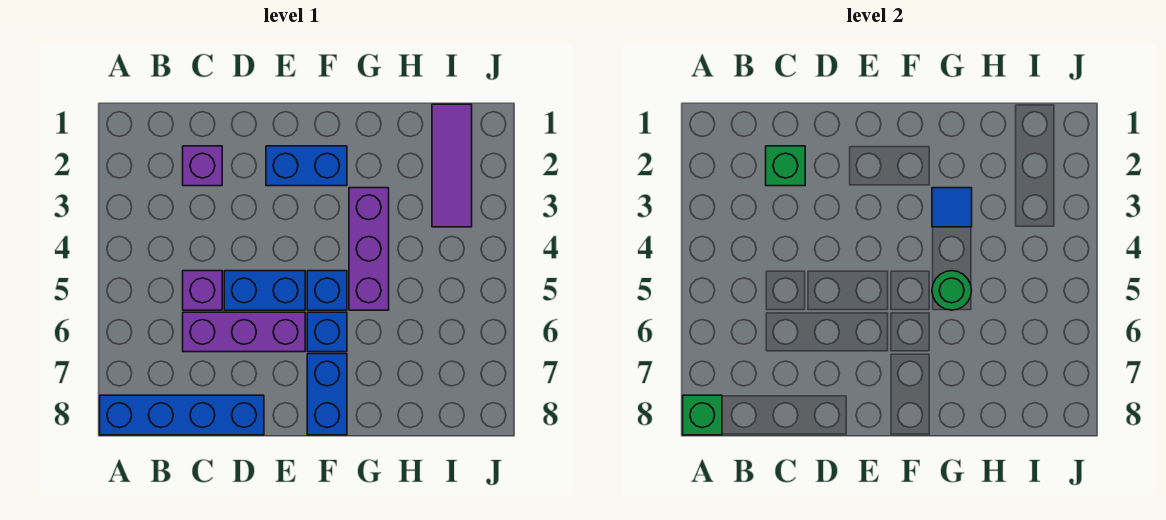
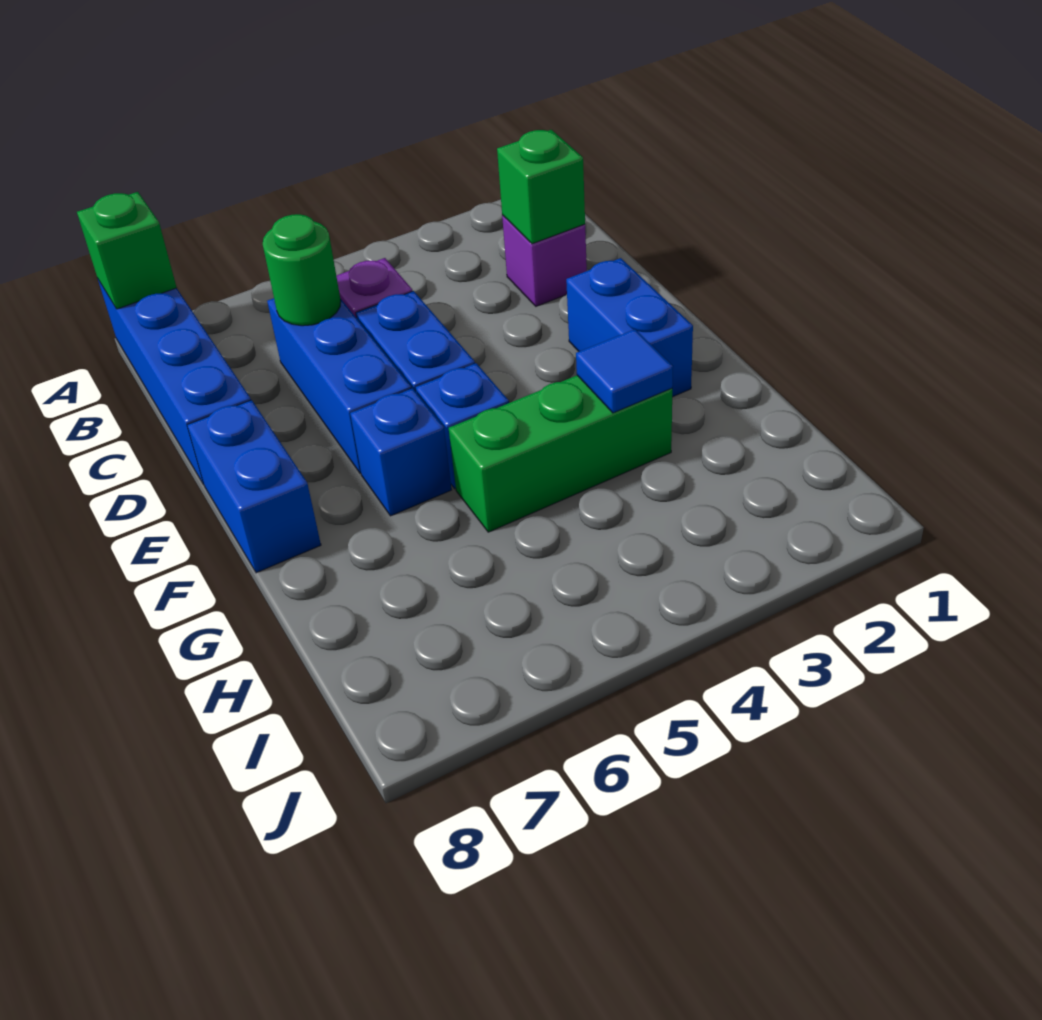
purple brick C6:E6 level 1 -> blue brick C6:E6 level 1
blue brick F7:F8 level 1 -> blue brick E8:F8 level 1
purple brick G3:G5 level 1 -> green brick G3:G5 level 1
green round brick G5 level 2 -> green round brick C6 level 2
purple tile I1:I3 level 1 -> none

